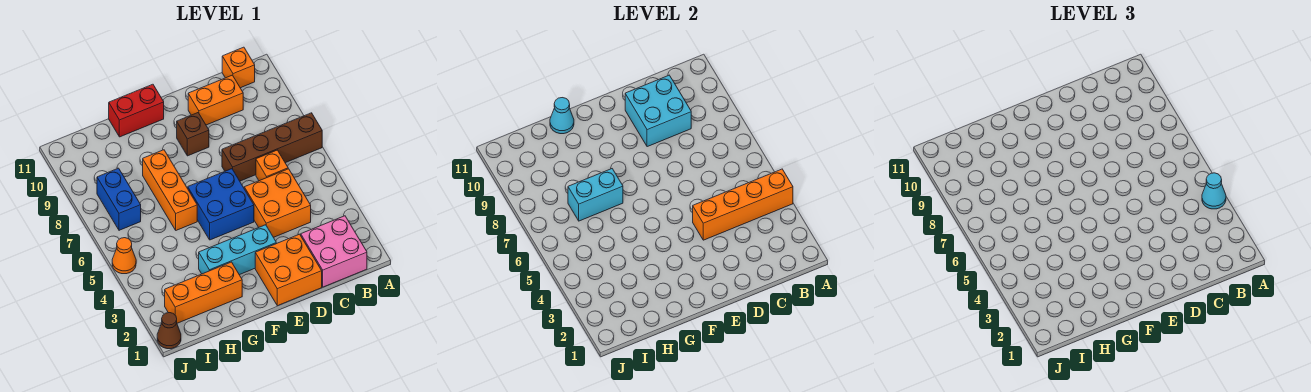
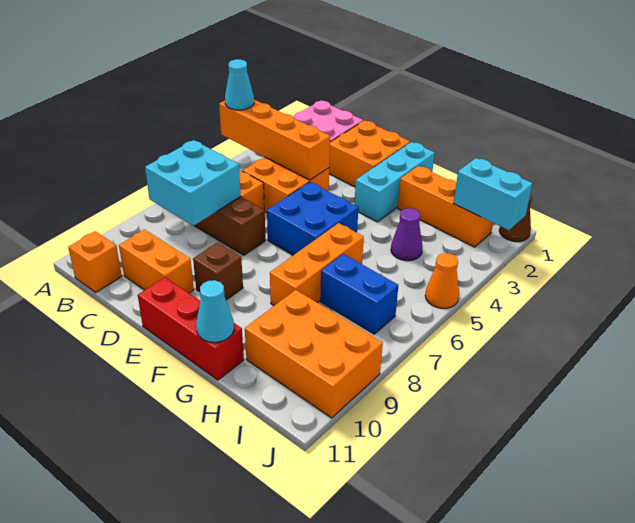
cyan brick C9:D10 level 2 -> cyan brick B7:C8 level 2
cyan brick E3:G3 level 1 -> cyan brick F1:F3 level 1
red brick F11:G11 level 1 -> red brick E11:G11 level 1
cyan brick G7:H7 level 2 -> cyan brick I2:J2 level 2
none -> purple cone H4 level 1
none -> orange brick H9:J10 level 1
blue brick I7:I8 level 1 -> blue brick H7:I7 level 1

